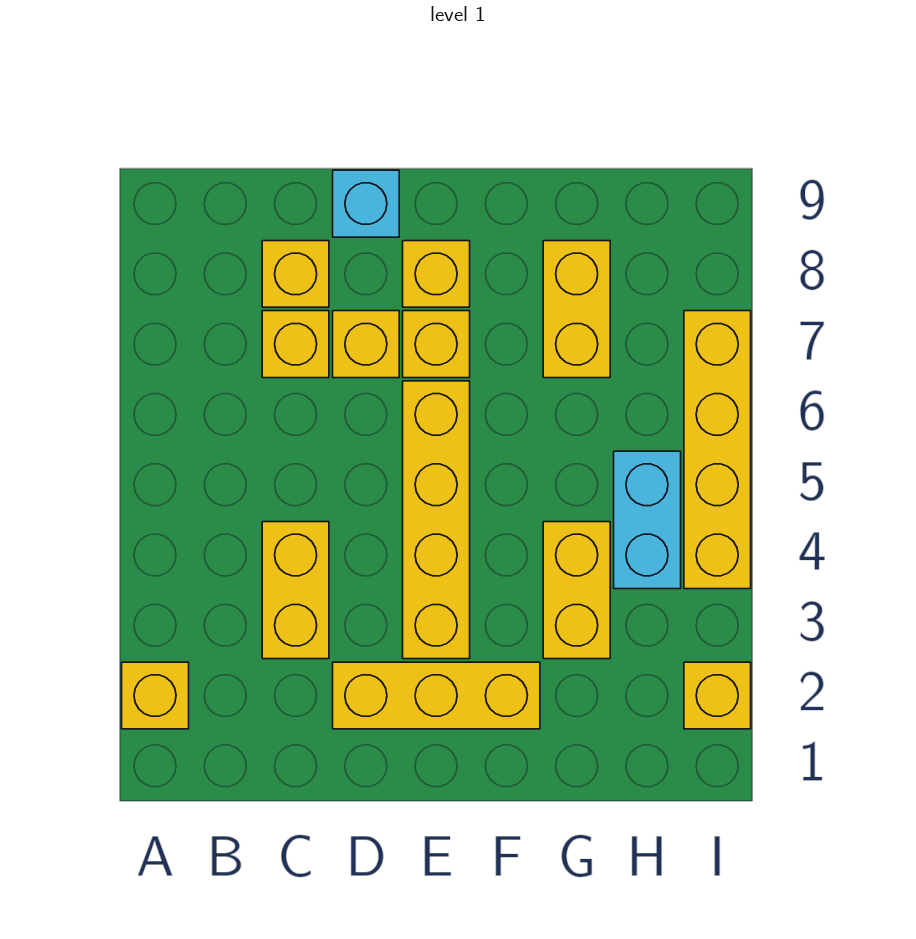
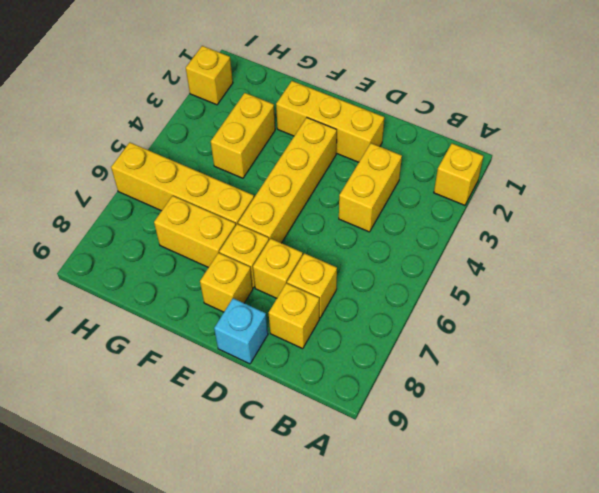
yellow brick G7:G8 level 1 -> yellow brick F7:G7 level 1
cyan brick H4:H5 level 1 -> none
yellow brick I4:I7 level 1 -> yellow brick F6:I6 level 1

